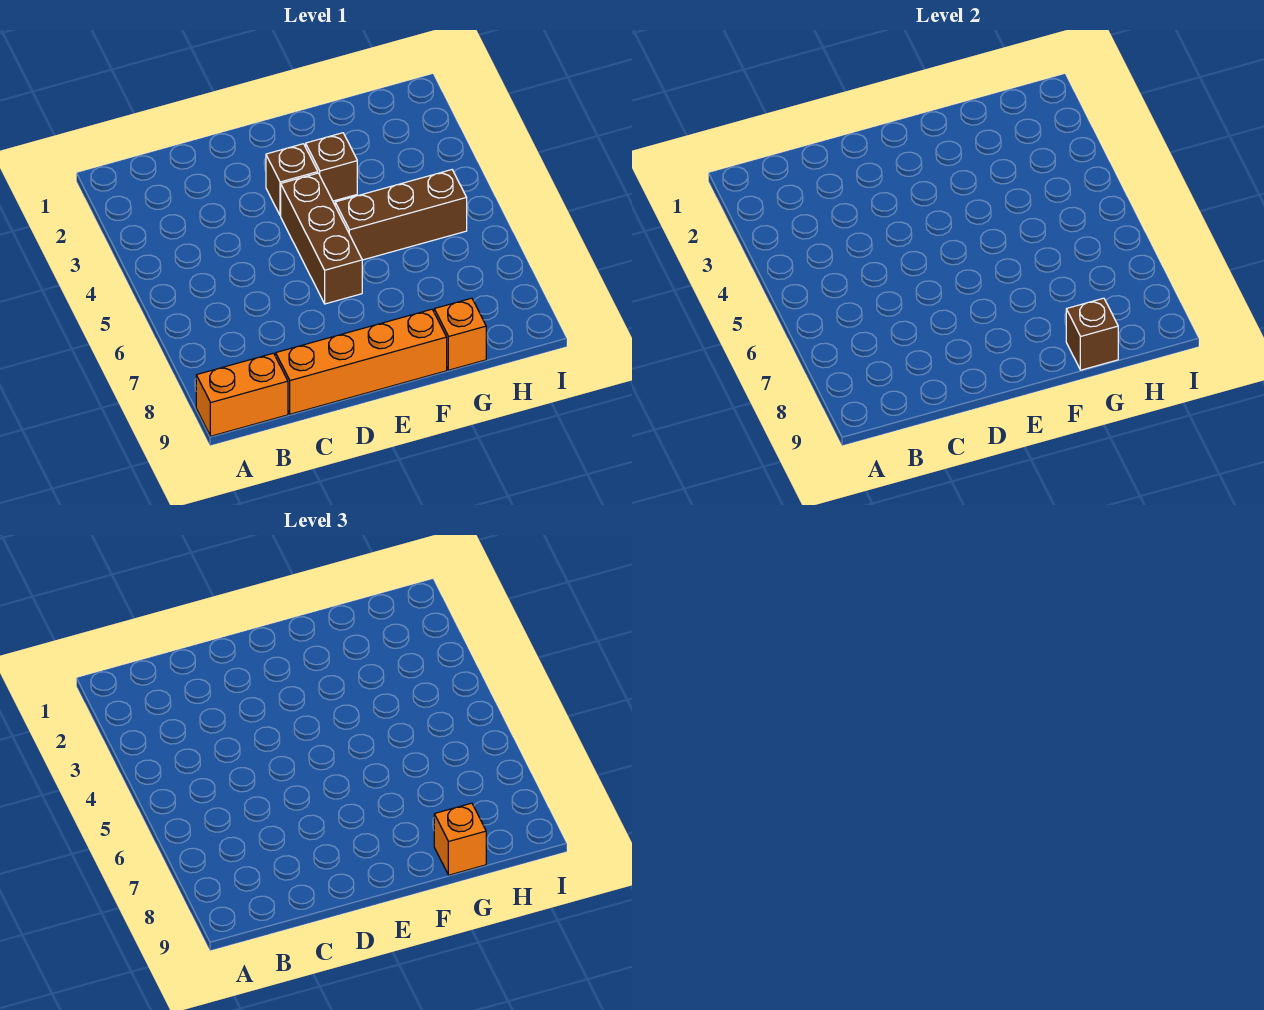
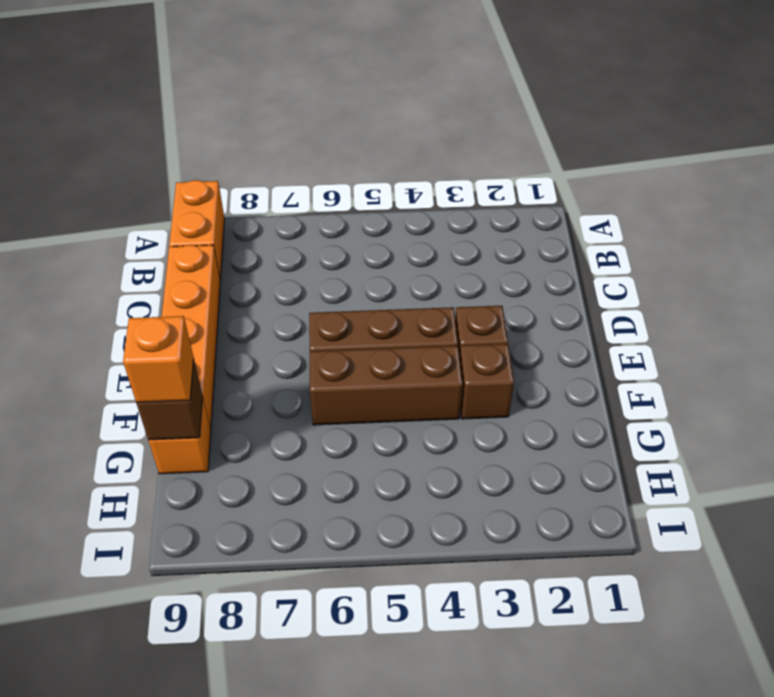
brown brick F5:H5 level 1 -> brown brick F4:F6 level 1

